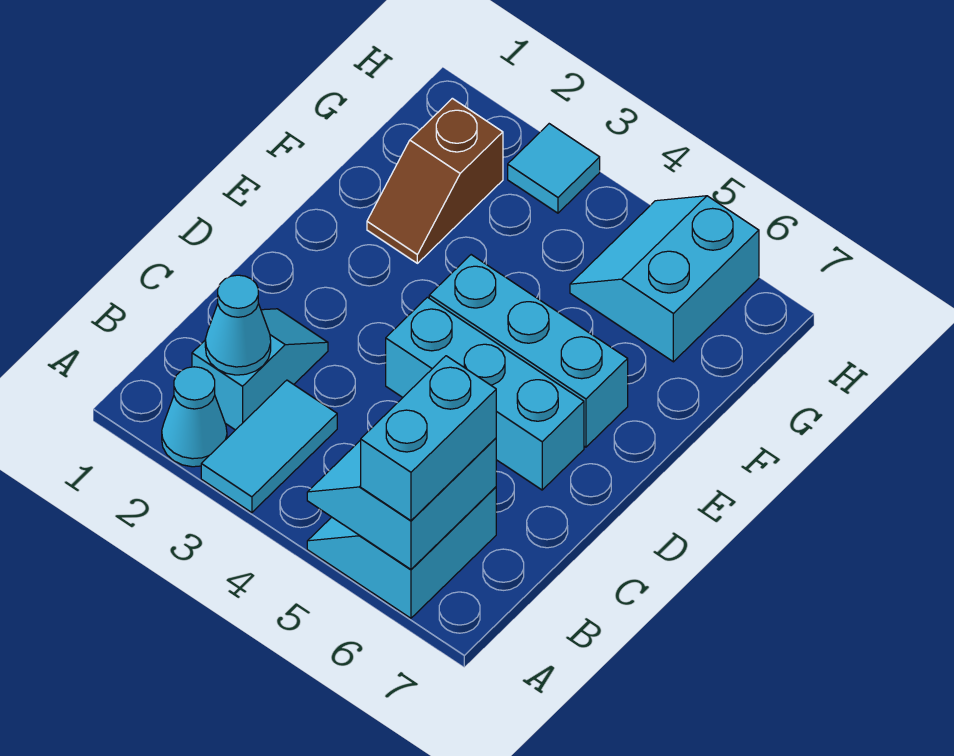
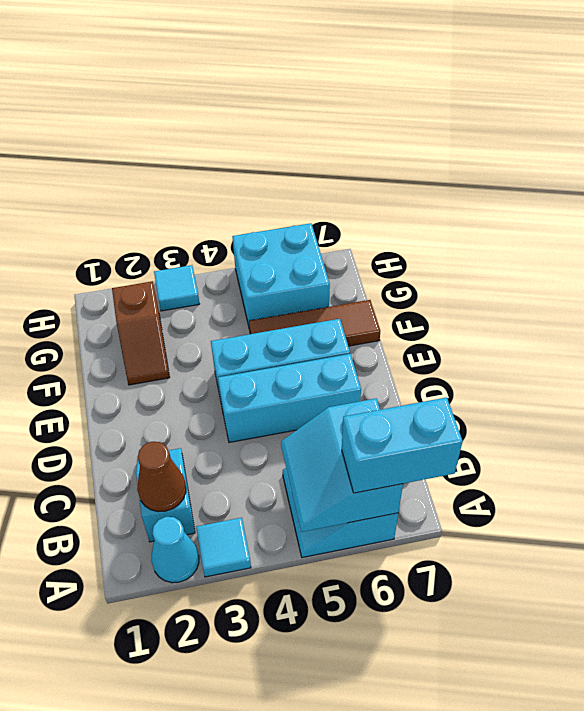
cyan tile A3:B3 level 1 -> cyan tile A3 level 1
cyan brick A6:B6 level 3 -> cyan brick A6:A7 level 3
cyan cone B2 level 2 -> brown cone B2 level 2
none -> brown tile F5:F7 level 1
cyan slope G5:H6 level 1 top 6 -> cyan brick G5:H6 level 1

